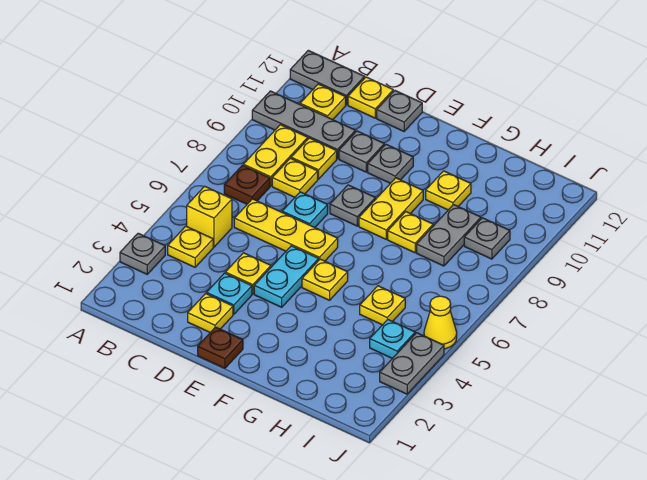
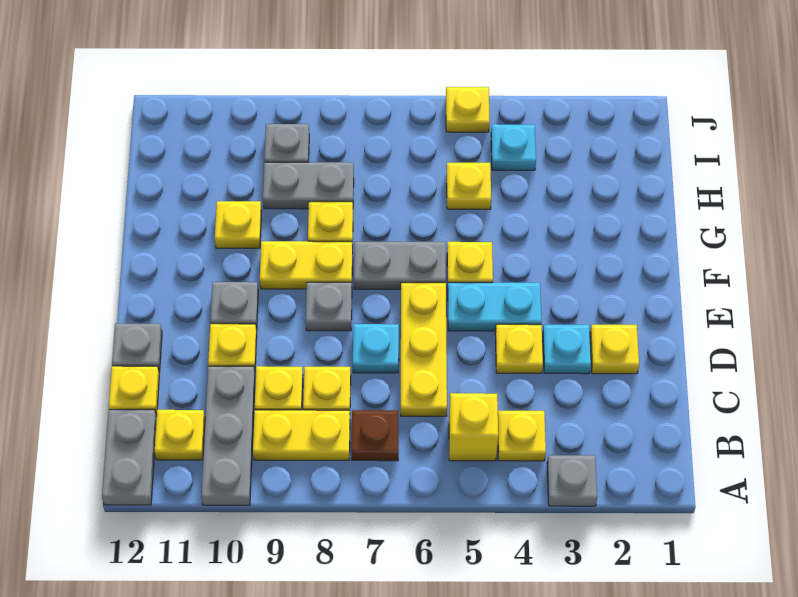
grey plate D10 level 1 -> yellow plate D10 level 1
brown plate E1 level 1 -> none
grey plate J3:J4 level 1 -> grey plate F6:F7 level 1
yellow cone J5 level 1 -> yellow plate J5 level 1

